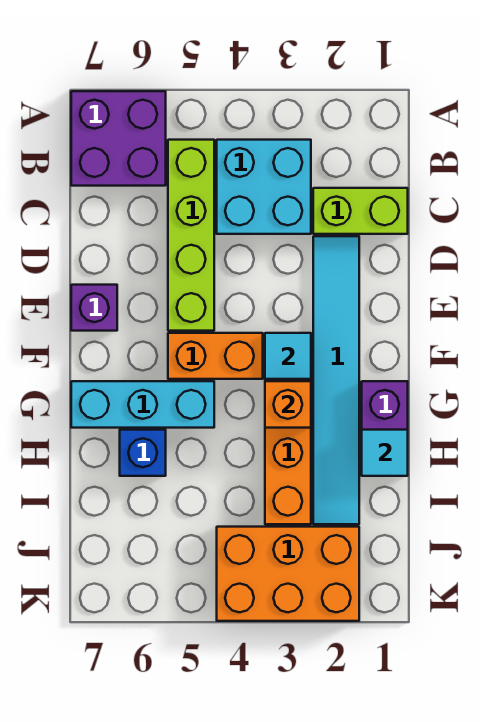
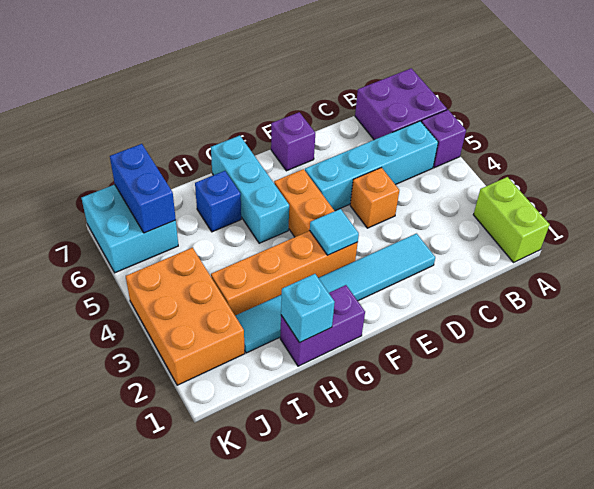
none -> purple brick A5 level 1
cyan brick B3:C4 level 1 -> cyan brick J6:K7 level 1
lime brick B5:E5 level 1 -> cyan brick B5:E5 level 1
lime brick C1:C2 level 1 -> lime brick A1:A2 level 1
orange brick G3 level 2 -> orange brick D4 level 1
cyan tile H1 level 2 -> cyan brick H1 level 2
none -> blue brick J6:J7 level 2

